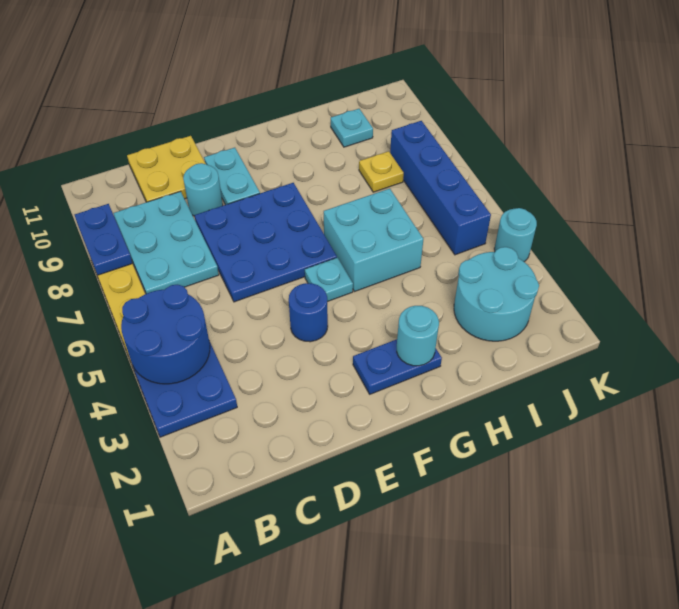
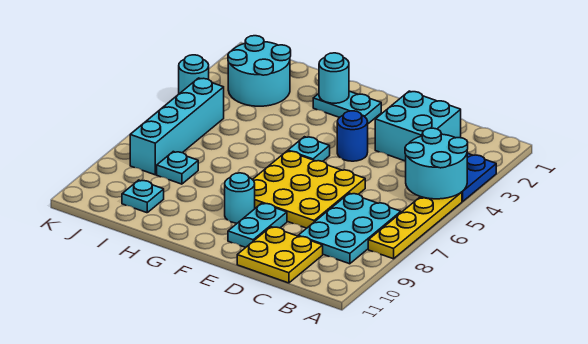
blue round brick A4:B5 level 2 -> cyan round brick A4:B5 level 2
blue plate A8:A9 level 2 -> none
blue plate D6:F8 level 1 -> yellow plate D6:F8 level 1
cyan round brick D9 level 1 -> cyan round brick F9 level 1
blue plate F2:G2 level 1 -> cyan plate F2:G2 level 1
cyan brick G5:H6 level 1 -> cyan brick C2:D3 level 1
yellow plate I8 level 1 -> cyan plate I8 level 1
blue brick J5:J8 level 1 -> cyan brick J5:J8 level 1

